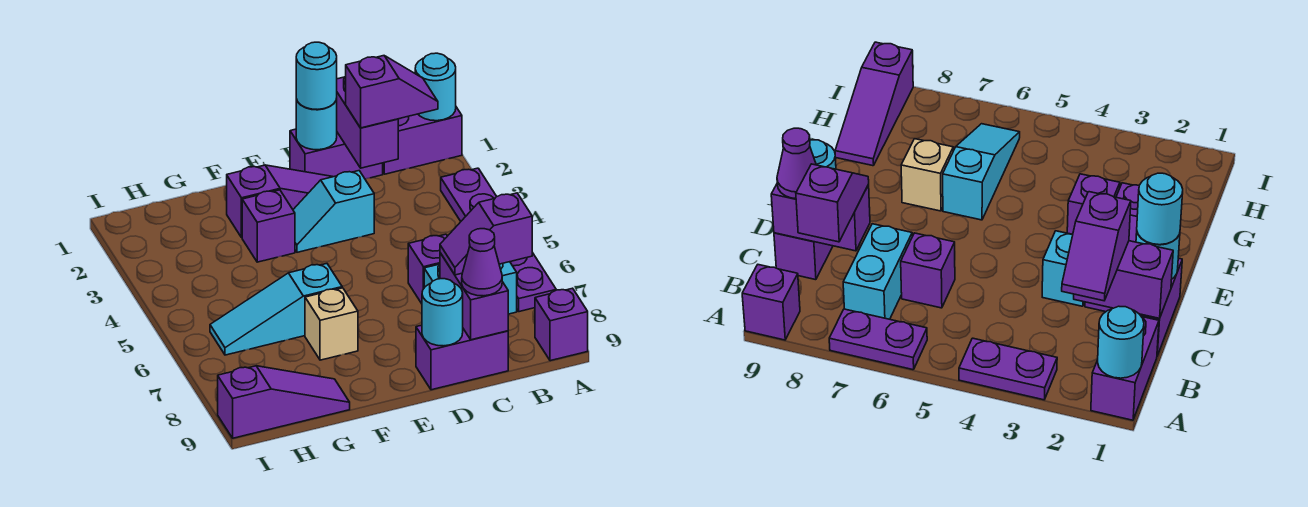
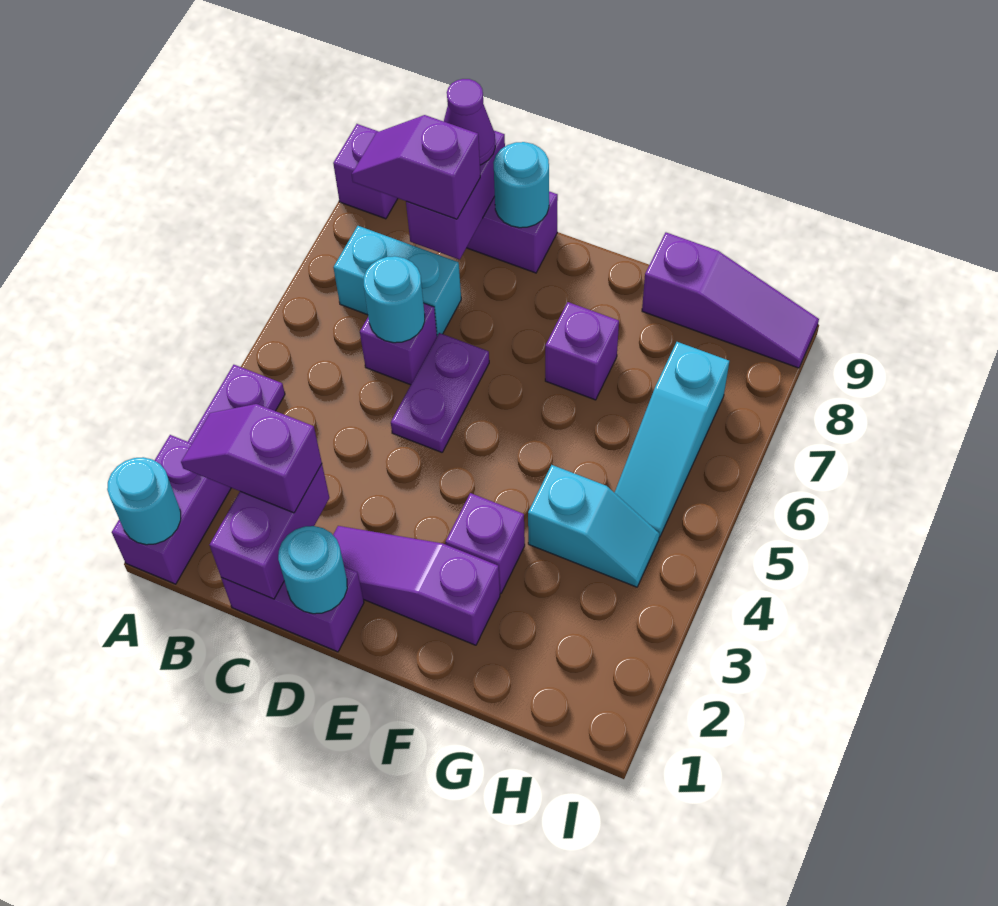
purple brick A1:B1 level 1 -> purple brick A1:A2 level 1
purple plate A6:A7 level 1 -> purple plate D5:D6 level 1
purple slope B8:C8 level 3 top B -> purple slope B8:C8 level 3 top C
cyan round brick D1 level 3 -> cyan round brick C6 level 2
cyan slope D3:E3 level 1 top D -> cyan slope G4:H4 level 1 top G
cyan slope F6:H6 level 1 top F -> cyan slope H5:H7 level 1 top 7
tan brick F7 level 1 -> purple brick F7 level 1
purple slope G9:I9 level 1 top I -> purple slope G9:I9 level 1 top G

